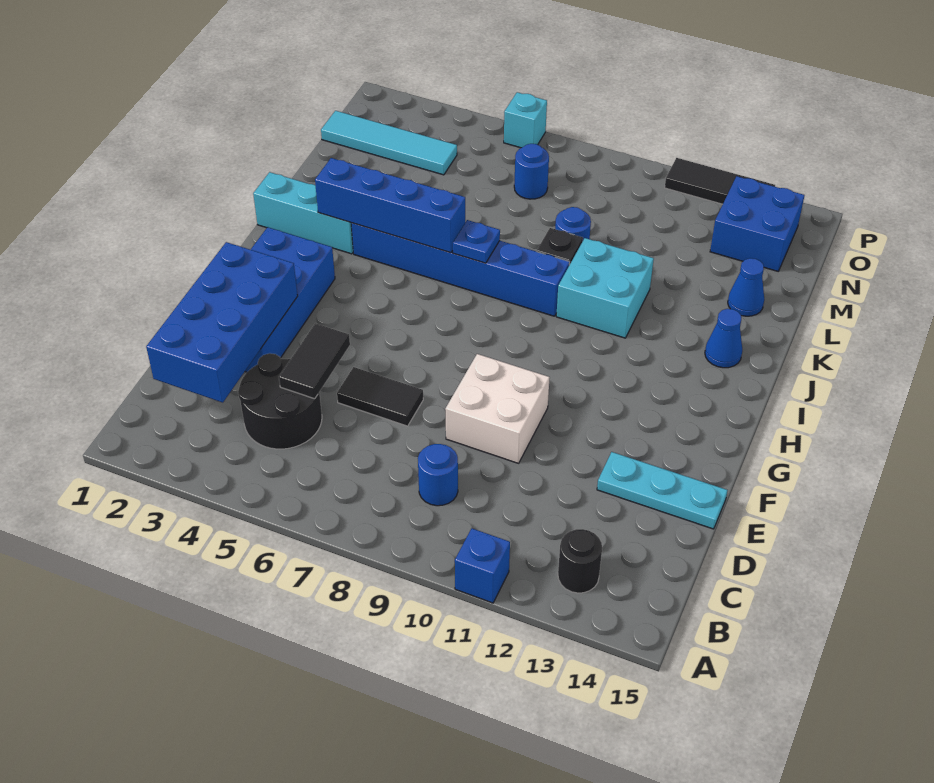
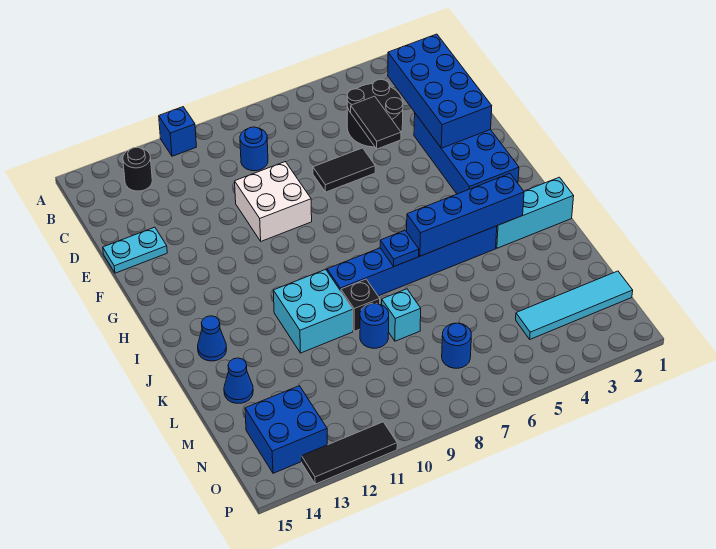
cyan plate E13:E15 level 1 -> cyan plate E14:E15 level 1
cyan brick P6 level 1 -> cyan brick L8 level 1

